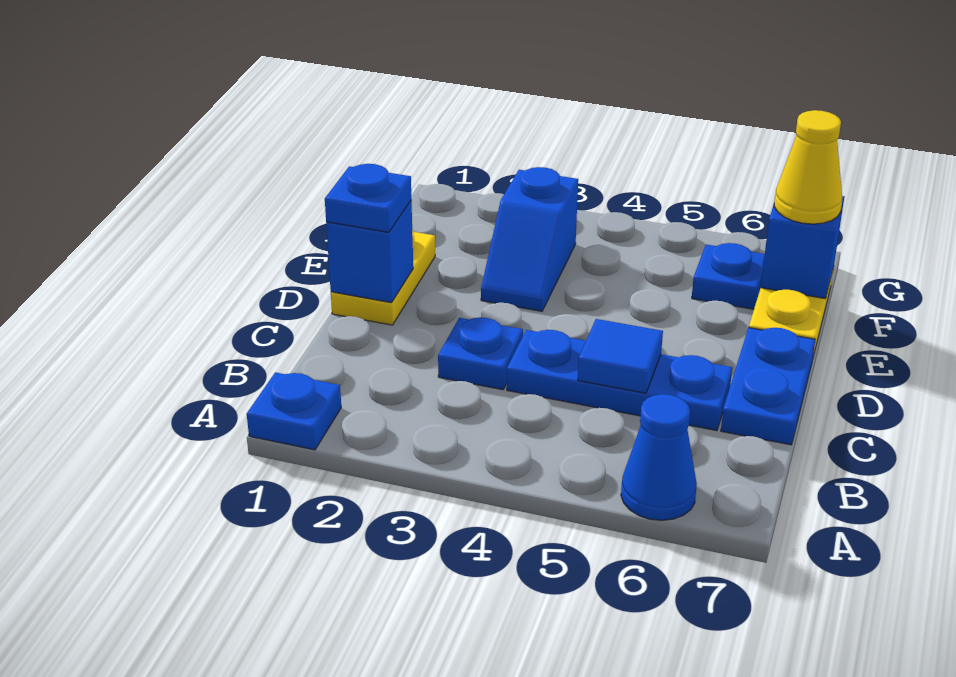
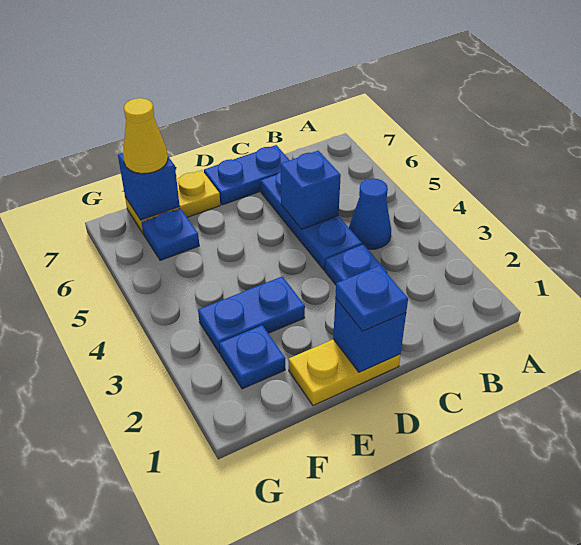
blue plate A1 level 1 -> blue plate F2 level 1
blue cone A6 level 1 -> blue cone B4 level 1
blue tile C5 level 2 -> blue brick C5 level 2
blue slope E3:F3 level 1 top F -> blue plate E3:F3 level 1

